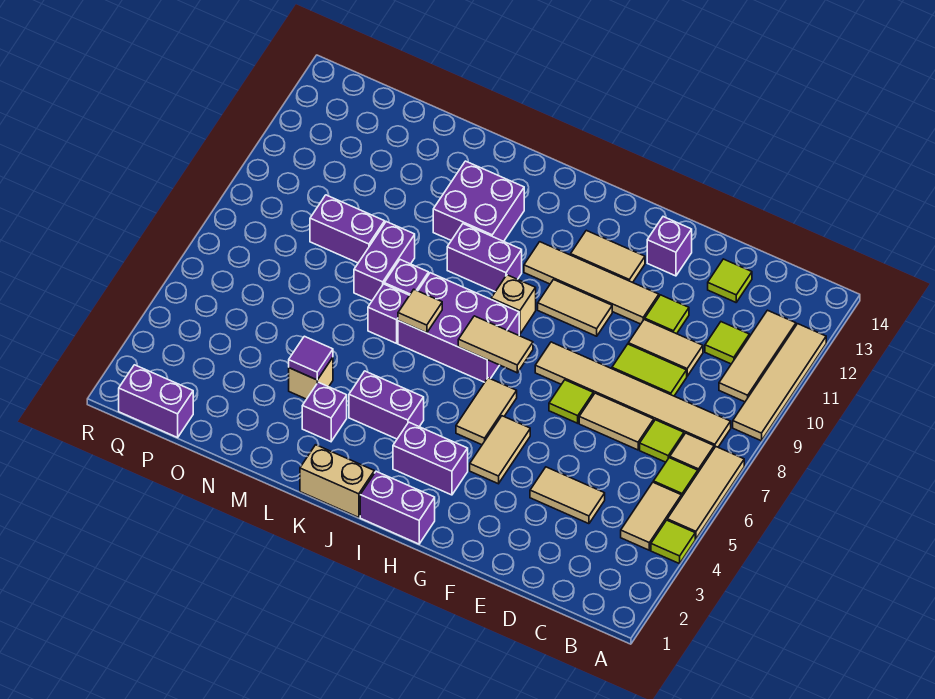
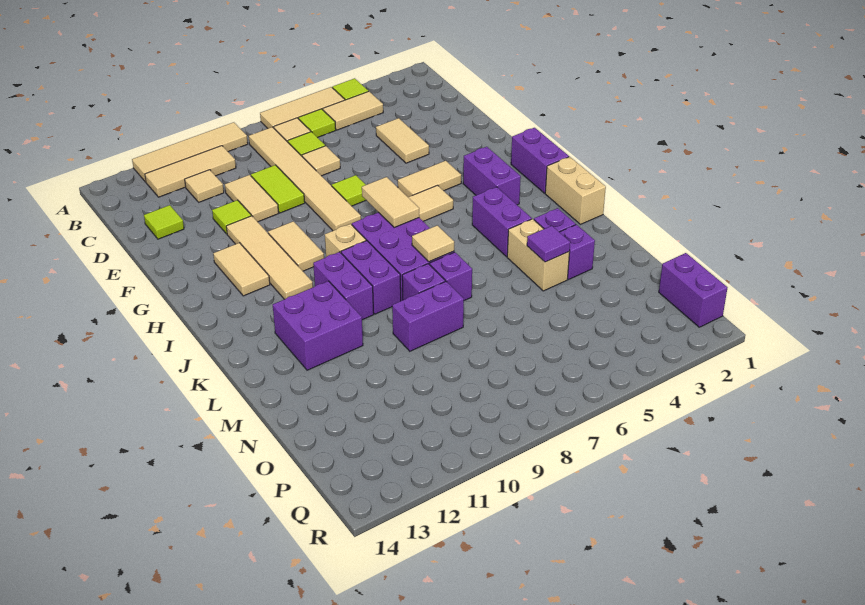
lime tile C11 level 1 -> tan tile C11 level 1
tan tile D7:E7 level 1 -> tan tile D7 level 1
purple brick F13 level 1 -> purple brick M3 level 1
tan brick M4 level 1 -> tan brick L4:M4 level 1
purple brick N9:O9 level 1 -> purple brick J9:K9 level 1

